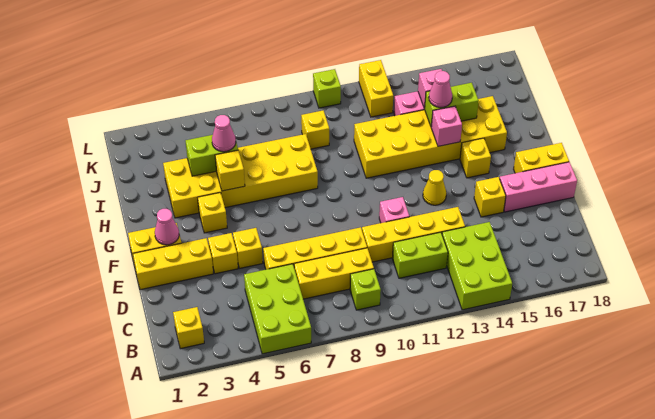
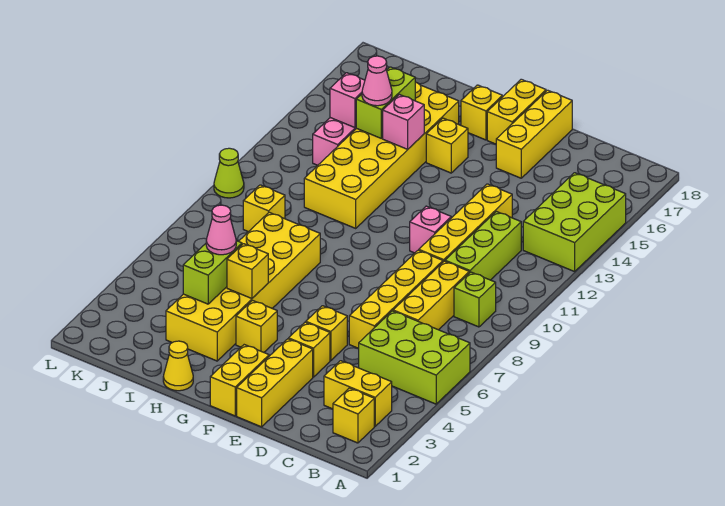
lime brick A13:C14 level 1 -> lime brick A13:B15 level 1
lime brick C11:C12 level 1 -> lime brick C10:C12 level 1
yellow brick E15 level 1 -> yellow brick G17 level 1
pink brick E16:E18 level 1 -> yellow brick E16:E18 level 1
pink cone F2 level 2 -> none
yellow cone F13 level 1 -> yellow cone H1 level 1
yellow brick K12:L12 level 1 -> yellow brick B3:C3 level 1
lime brick L10 level 1 -> lime cone L10 level 1

